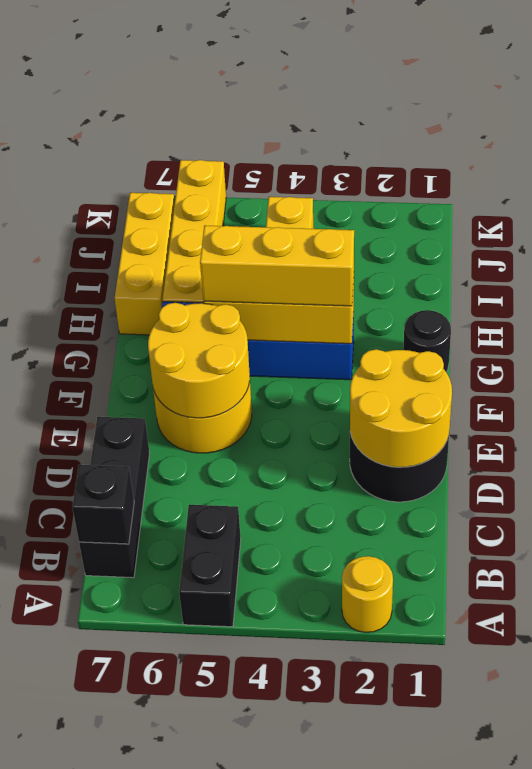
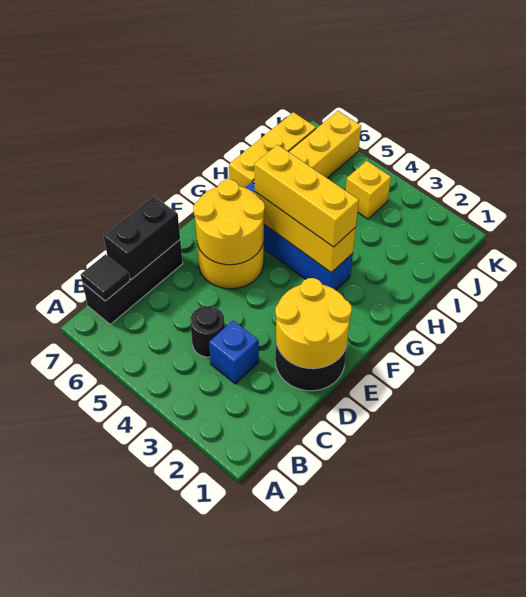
yellow round brick A2 level 1 -> none
black brick A5:B5 level 1 -> black brick C7:D7 level 2
black brick B7 level 2 -> black tile B7 level 2
none -> blue brick C3 level 1
black round brick G1 level 1 -> black round brick C4 level 1

